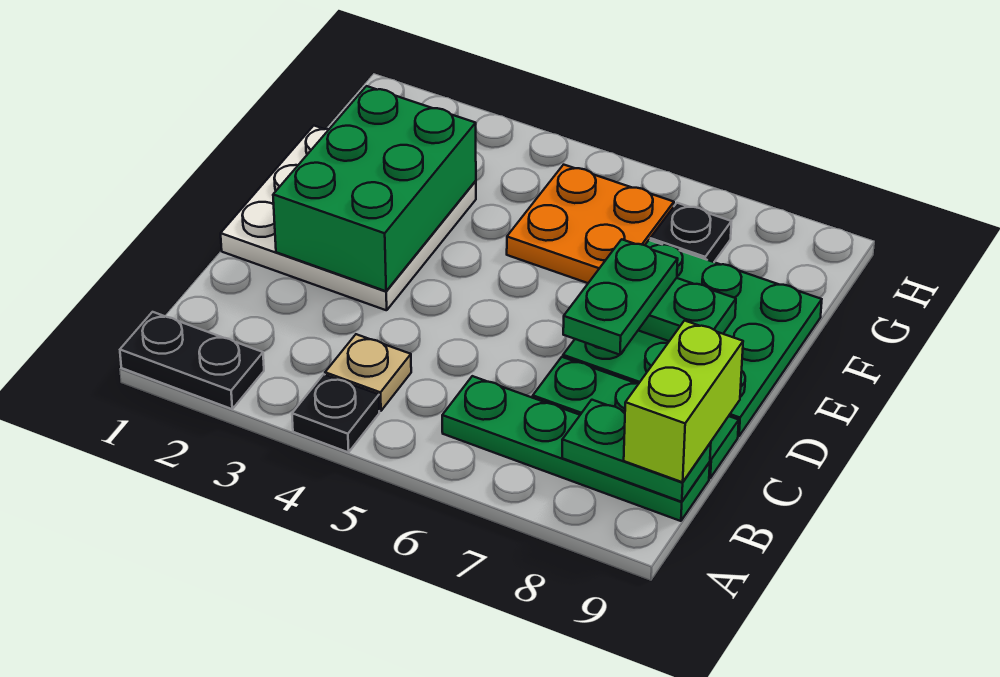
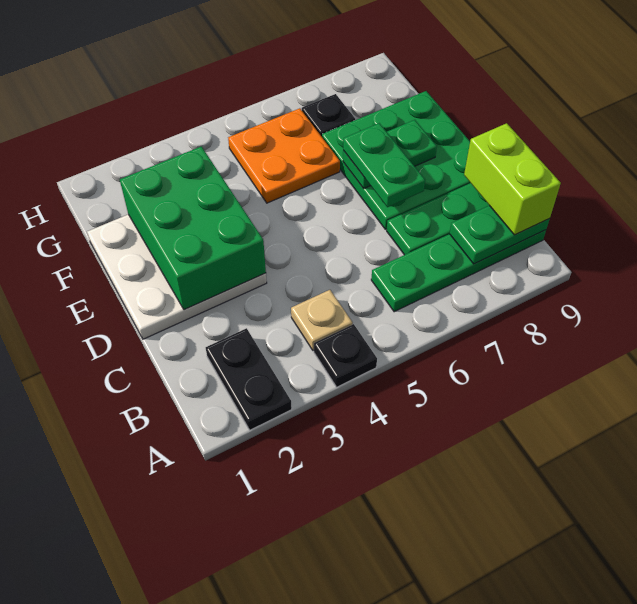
black plate A1:A2 level 1 -> black plate A2:B2 level 1

